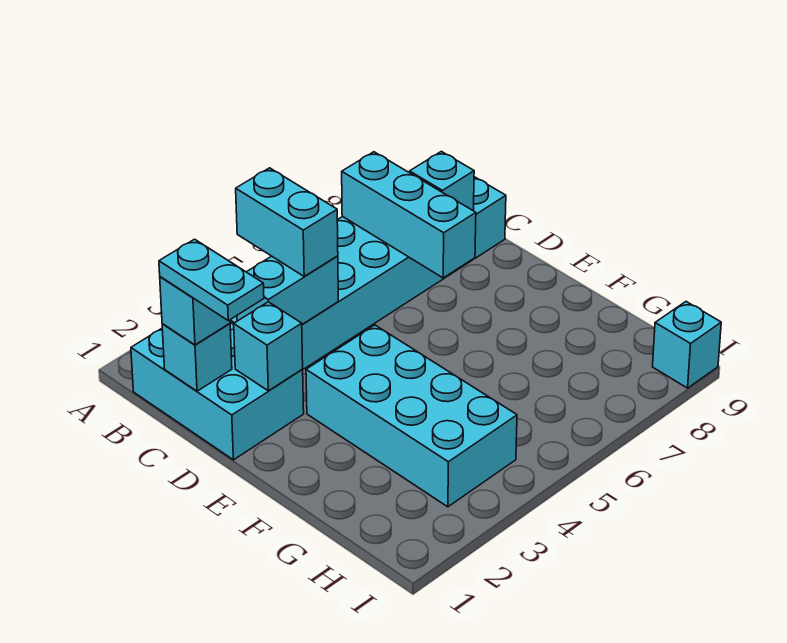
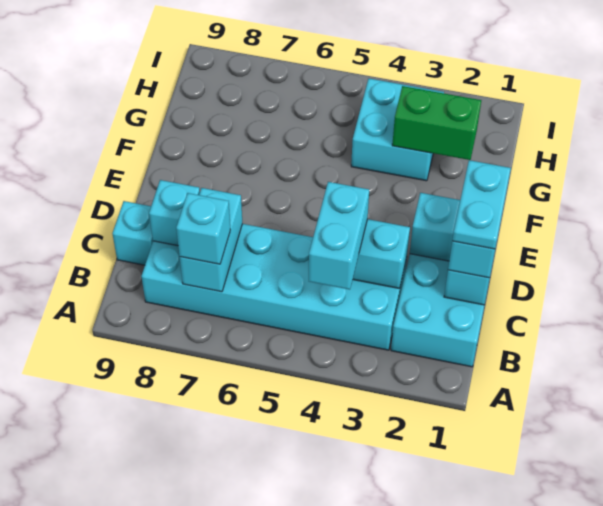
cyan brick B7:D7 level 2 -> cyan brick B7:C7 level 2
cyan brick E3:H4 level 1 -> cyan brick G3:H4 level 1
none -> green brick G2:G3 level 2
cyan brick I9 level 1 -> cyan brick B7 level 3

